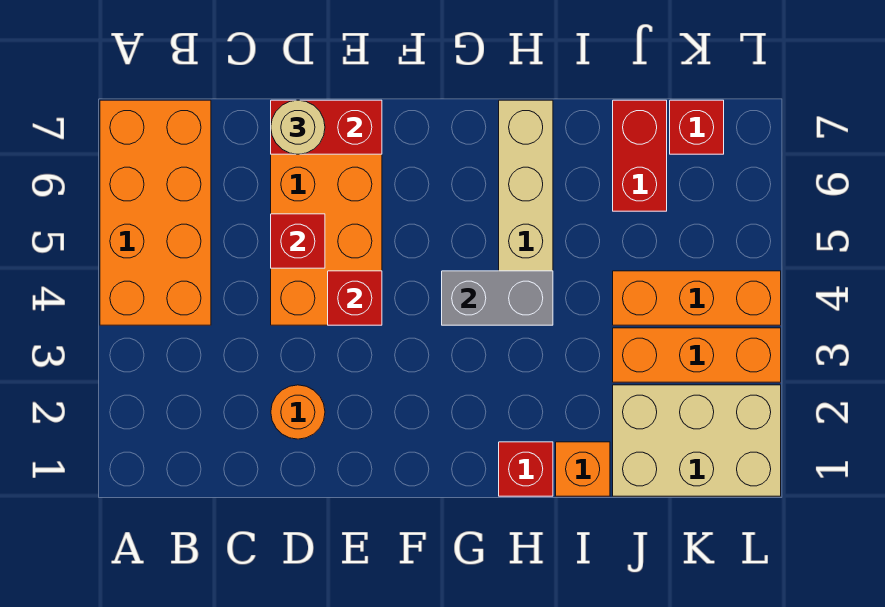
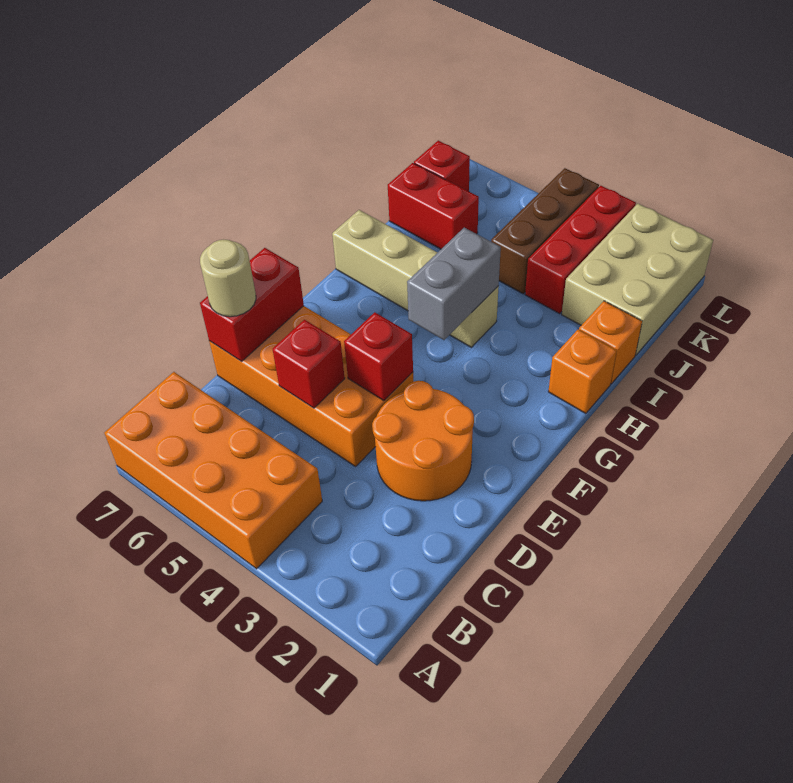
orange round brick D2 level 1 -> orange round brick D2:E3 level 1
red brick H1 level 1 -> orange brick H1 level 1
orange brick J3:L3 level 1 -> red brick J3:L3 level 1
orange brick J4:L4 level 1 -> brown brick J4:L4 level 1

